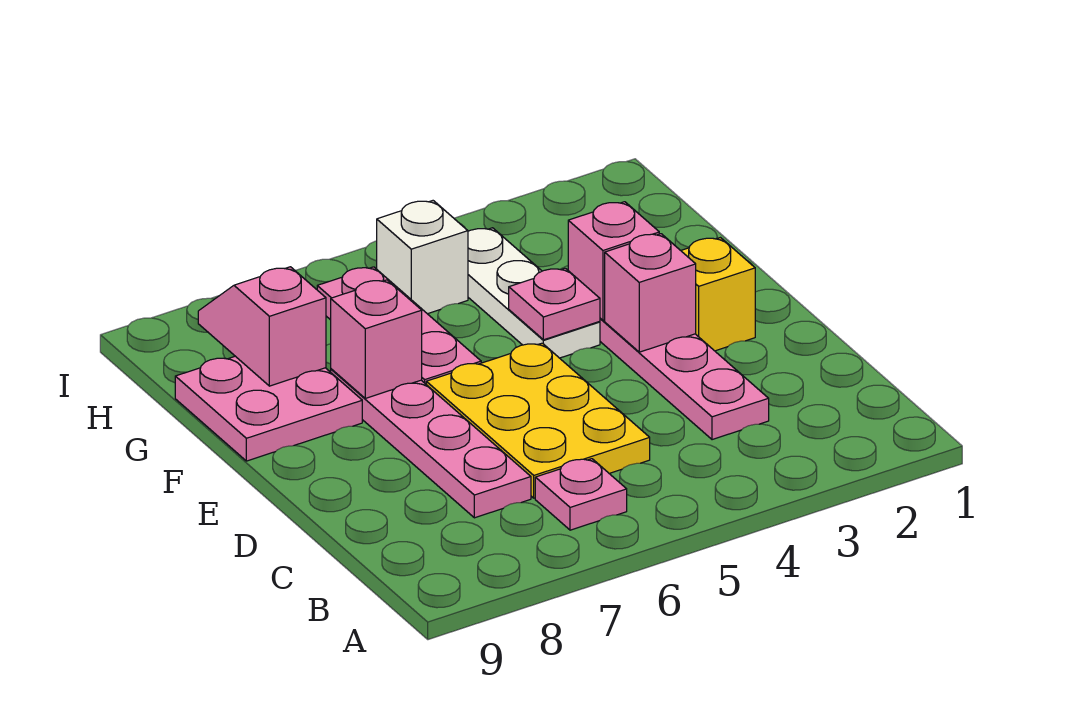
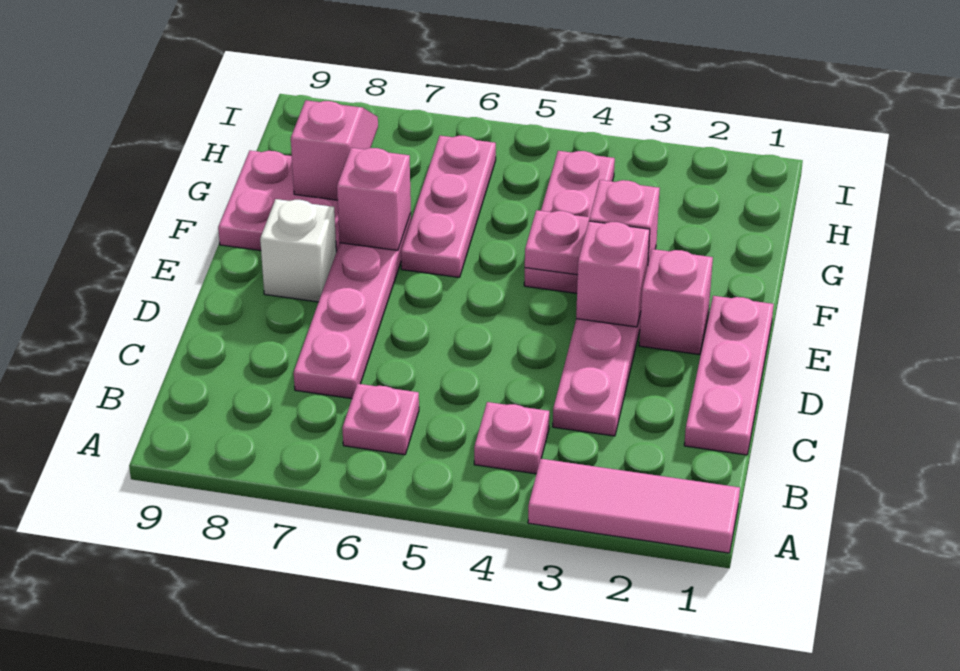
none -> pink tile A1:A3 level 1
none -> pink plate B4 level 1
none -> pink plate C1:E1 level 1
yellow plate C5:E6 level 1 -> none
yellow brick E2 level 1 -> pink brick E2 level 1
white plate F4:H4 level 1 -> pink plate F4:H4 level 1
white brick H5 level 1 -> white brick E8 level 1

